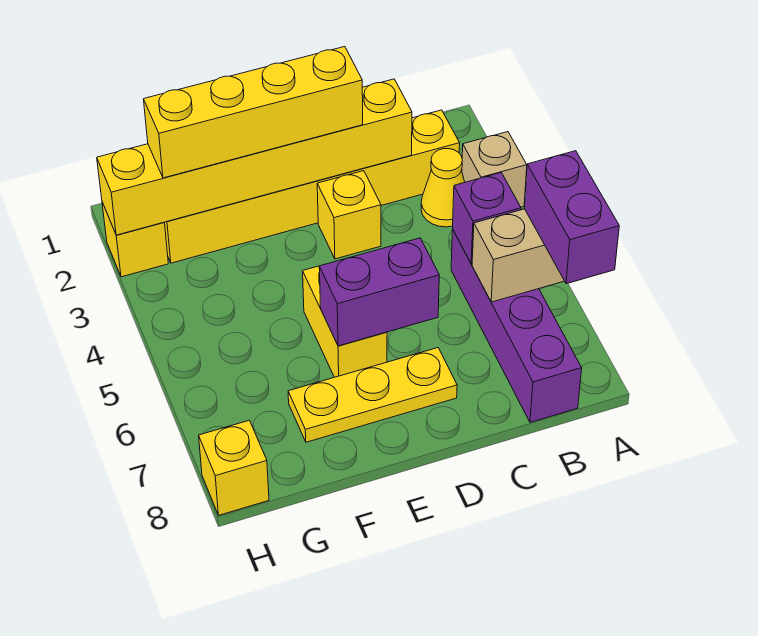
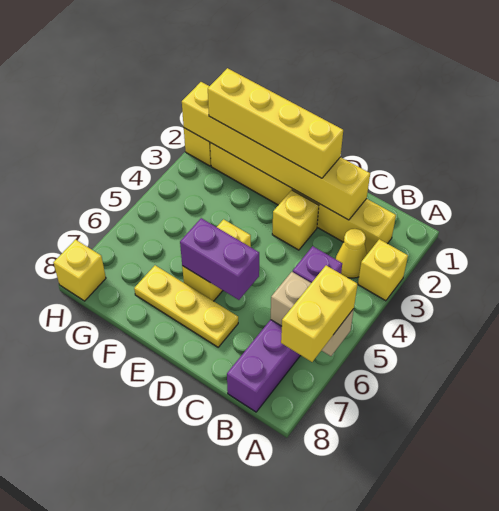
tan brick A3 level 1 -> yellow brick A3 level 1
purple brick A6:A7 level 3 -> yellow brick A6:A7 level 3

